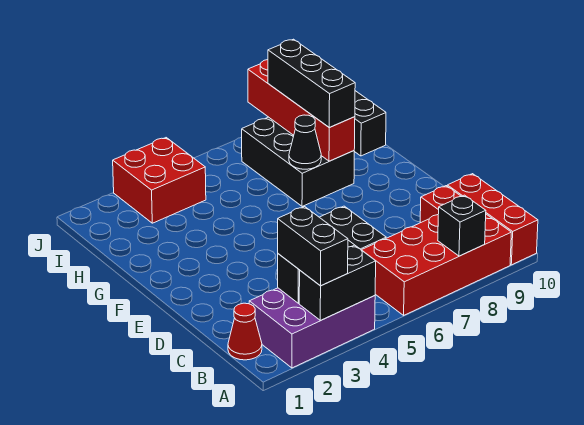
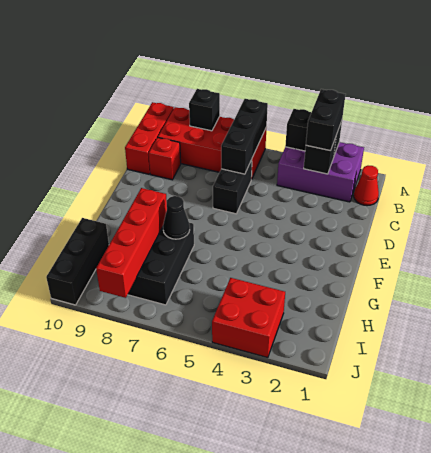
black brick G8:I8 level 3 -> black brick A6:C6 level 2

